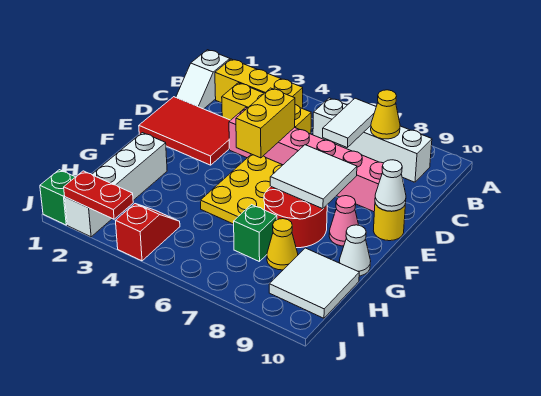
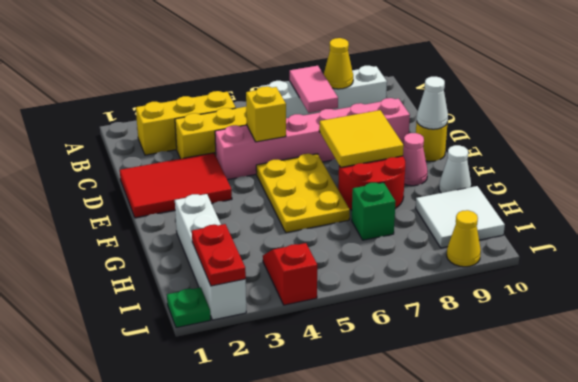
white slope B1:C1 level 1 top B -> none
white tile B7:C7 level 2 -> pink tile B7:C7 level 2
yellow brick D5:E5 level 2 -> yellow brick D5 level 2
white tile E7:F8 level 2 -> yellow tile E7:F8 level 2
yellow cone H8 level 1 -> yellow cone J9 level 1
green brick J1 level 1 -> green plate J1 level 1
red plate J2:J3 level 2 -> red plate I2:J2 level 2

